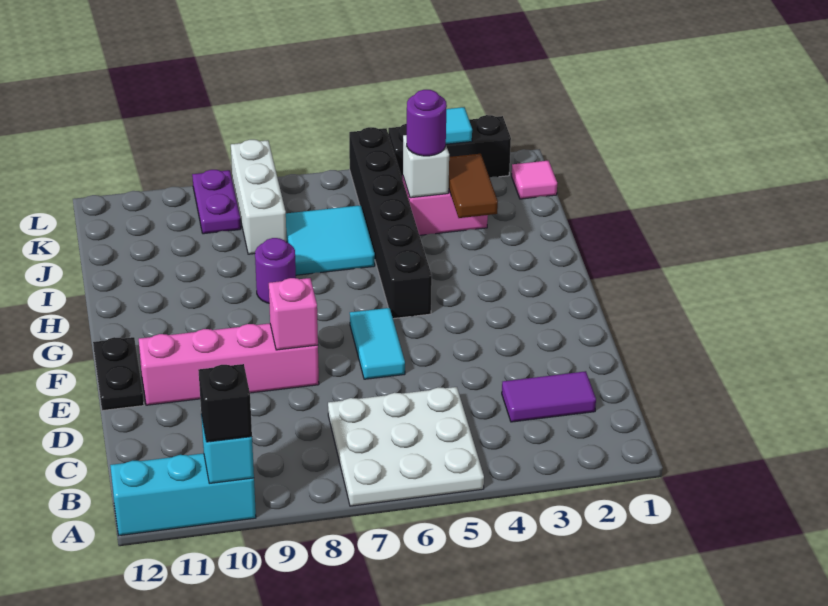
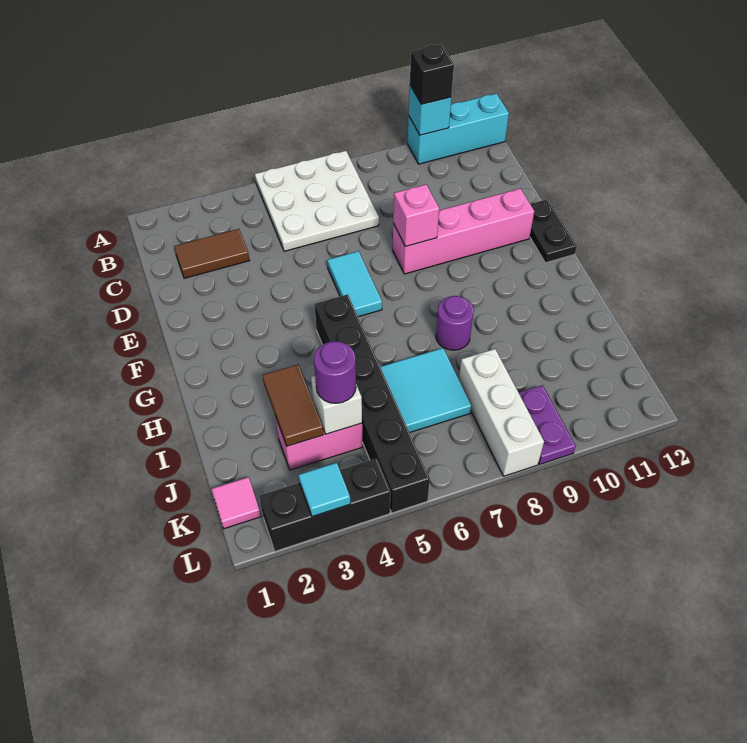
purple tile C2:C3 level 1 -> brown tile C2:C3 level 1

